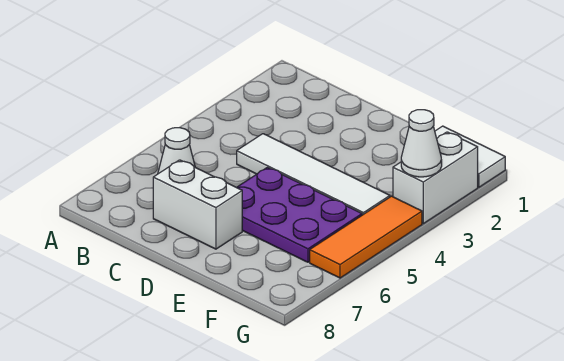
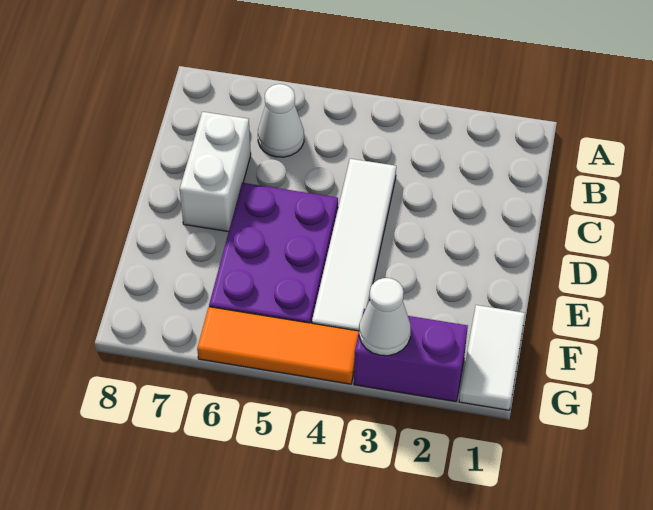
white brick G2:G3 level 1 -> purple brick G2:G3 level 1

